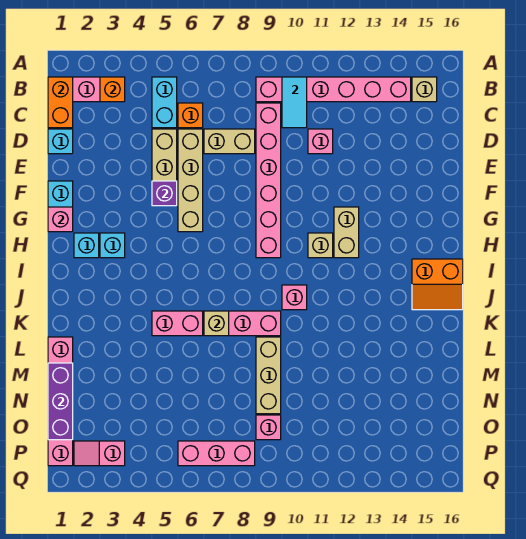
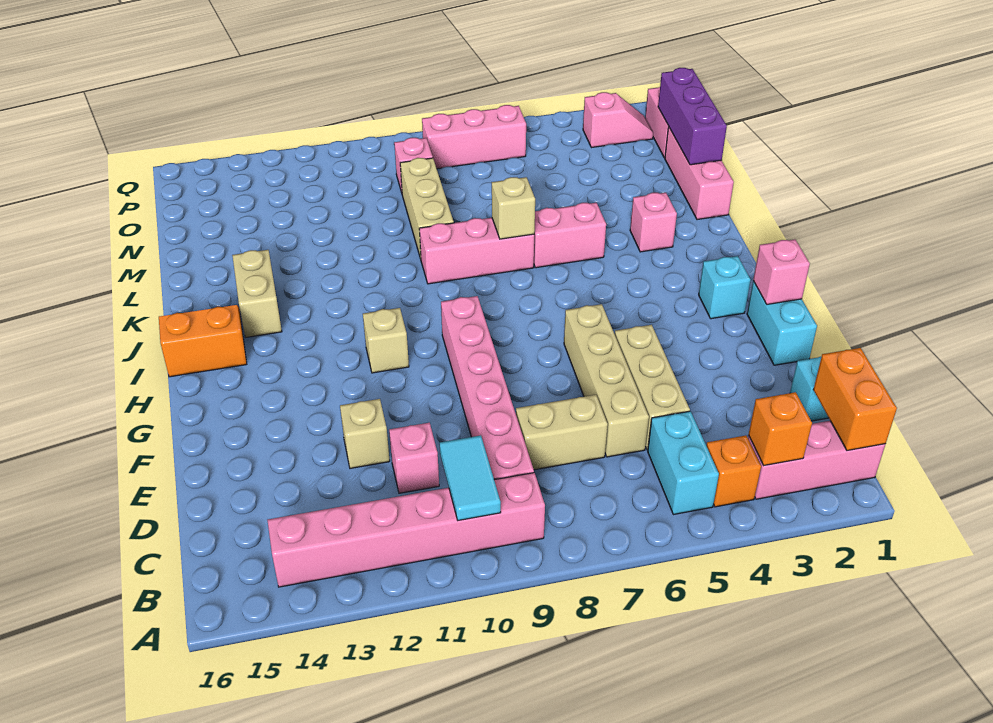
tan brick B15 level 1 -> tan brick E12 level 1
orange brick C6 level 1 -> orange brick B4 level 1
purple brick F5 level 2 -> none
tan brick G12:H12 level 1 -> tan brick J14:K14 level 1
cyan brick H3 level 1 -> none
pink brick J10 level 1 -> pink brick K3 level 1

